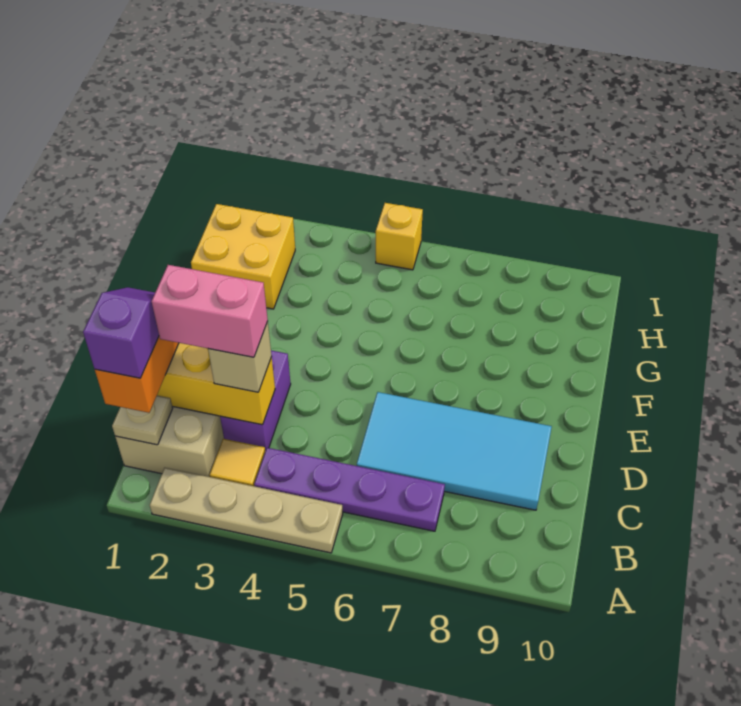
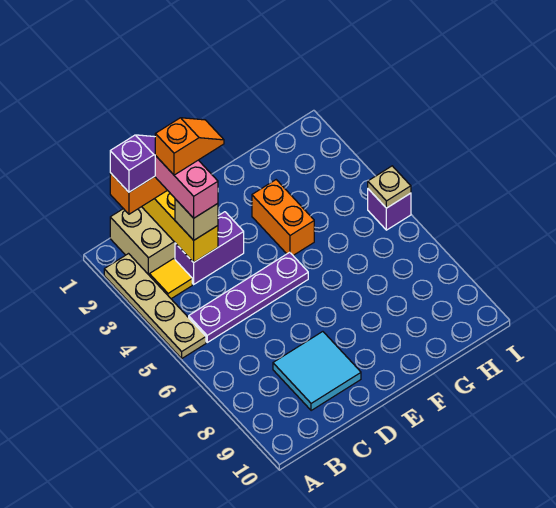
tan plate B1 level 2 -> tan plate I5 level 2
purple plate B4:B7 level 1 -> purple plate B5:E5 level 1
none -> orange slope C2:D2 level 5 top C
cyan tile C6:D9 level 1 -> cyan tile C8:D9 level 1
none -> orange brick F3:F4 level 1
yellow brick G1:H2 level 1 -> none
yellow brick I5 level 1 -> purple brick I5 level 1

